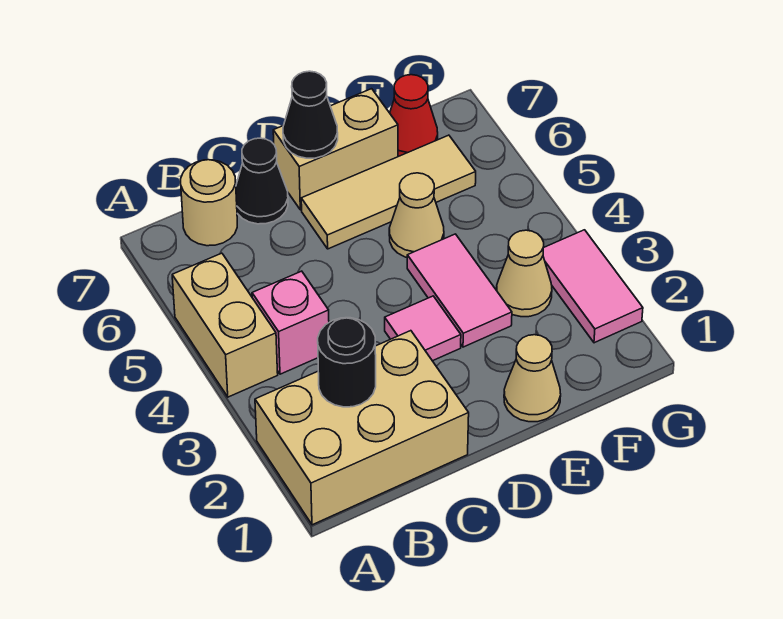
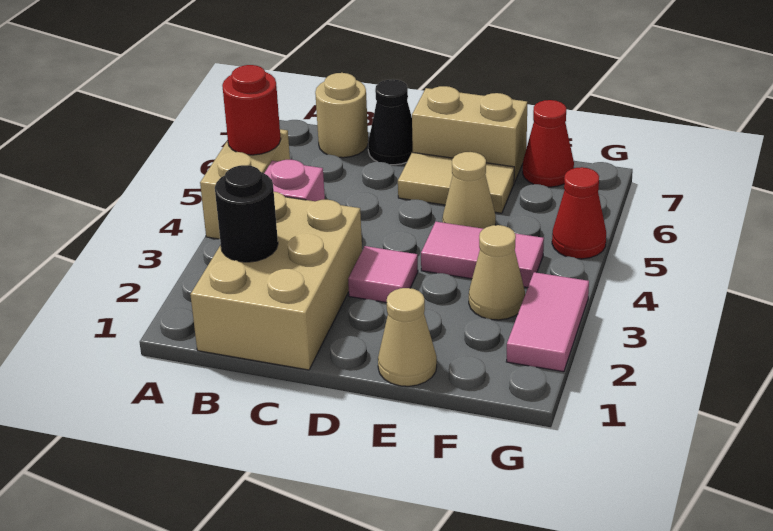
tan brick A1:C2 level 1 -> tan brick B1:C3 level 1
none -> red round brick A5 level 2
tan tile D6:F6 level 1 -> tan tile D6:E6 level 1
black cone D7 level 2 -> none
pink tile E3:E4 level 1 -> pink tile E4:F4 level 1
none -> red cone G5 level 1

